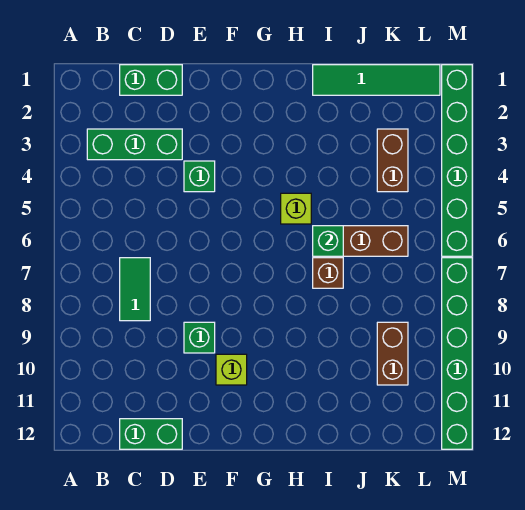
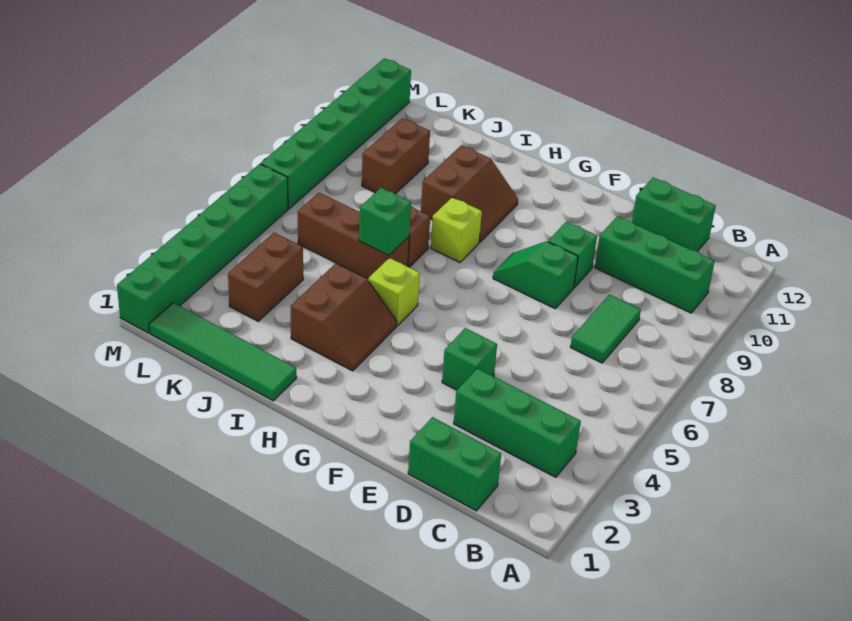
none -> green brick B10:D10 level 1
none -> green slope E8:F8 level 1 top E
lime brick F10 level 1 -> lime brick H8 level 1
none -> brown slope H3:I4 level 1 top I
none -> brown slope H9:I10 level 1 top I

